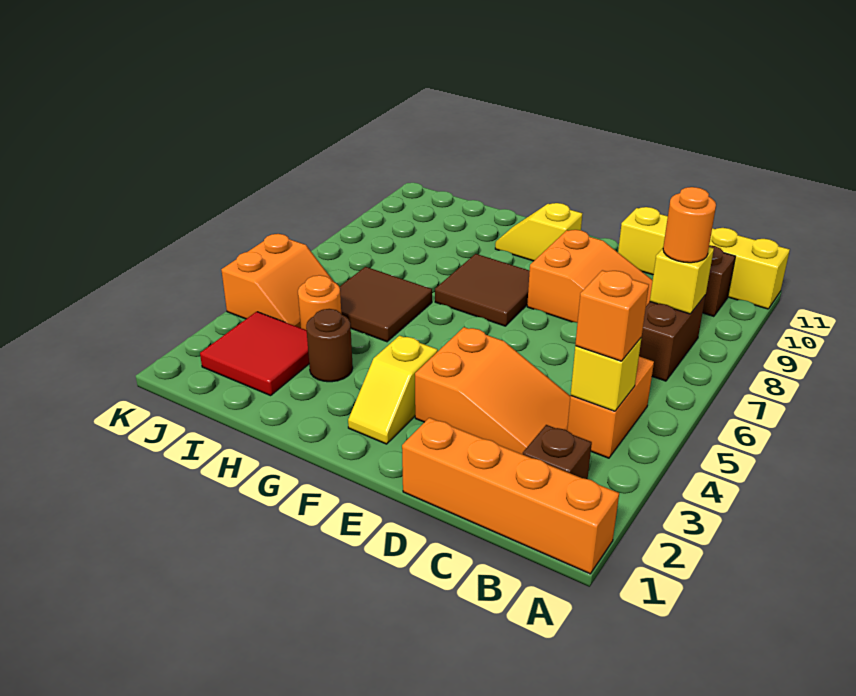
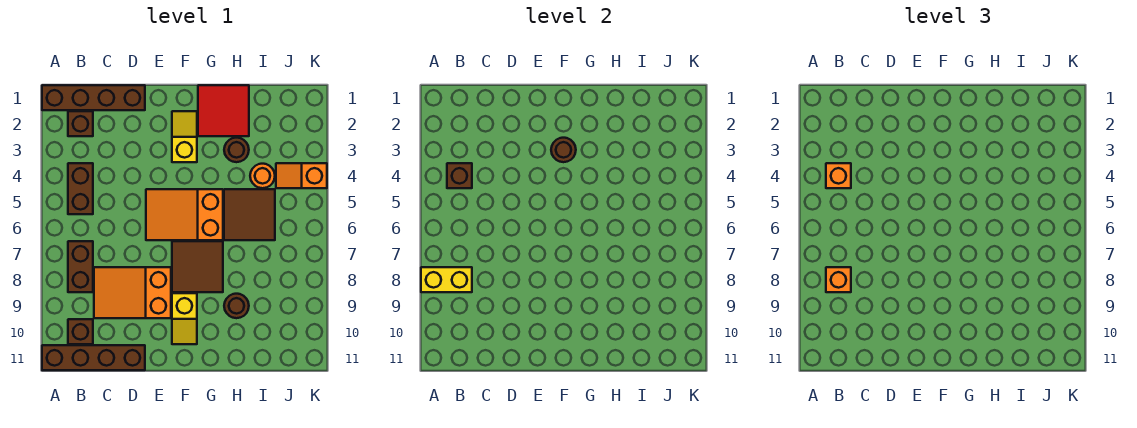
orange brick A1:D1 level 1 -> brown brick A1:D1 level 1
yellow brick A11:D11 level 1 -> brown brick A11:D11 level 1
orange brick B4:B5 level 1 -> brown brick B4:B5 level 1
yellow brick B4 level 2 -> brown brick B4 level 2
yellow brick B8 level 2 -> yellow brick A8:B8 level 2
orange round brick B8 level 3 -> orange brick B8 level 3
orange slope C3:E4 level 1 top E -> orange slope E5:G6 level 1 top G
none -> brown round brick F3 level 2
yellow slope F10:G10 level 1 top F -> yellow slope F9:F10 level 1 top 9
none -> brown round brick H9 level 1
red tile I2:J3 level 1 -> red tile G1:H2 level 1
orange slope J4:K5 level 1 top K -> orange slope J4:K4 level 1 top K

